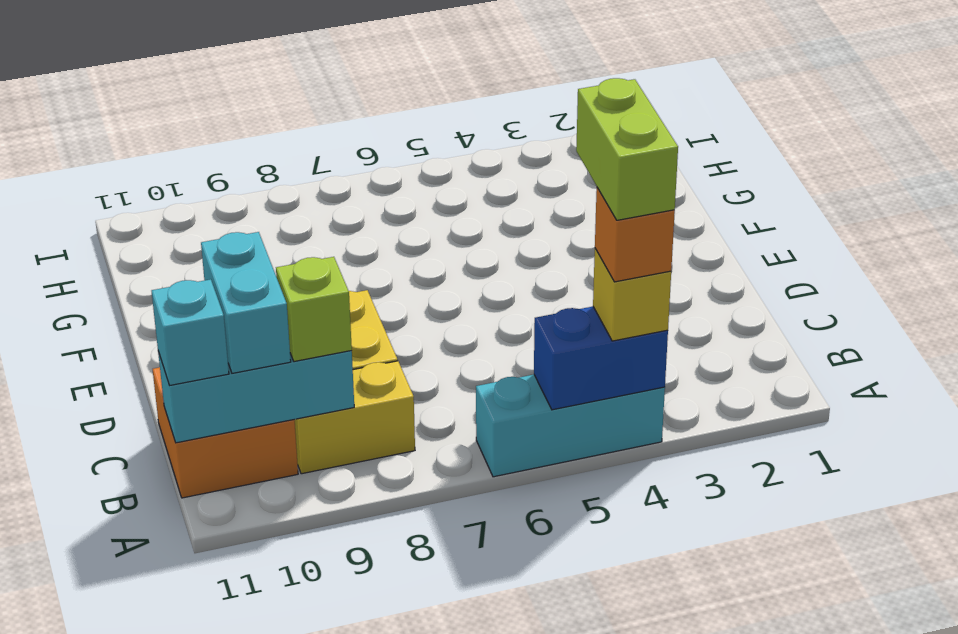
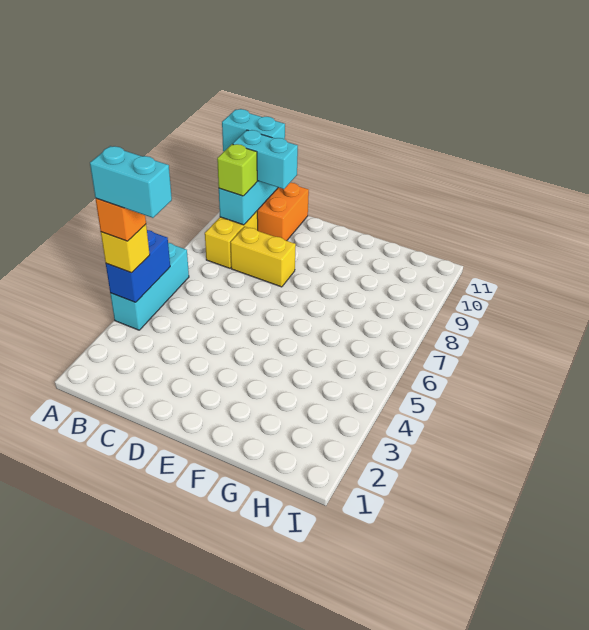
lime brick A4:B4 level 5 -> cyan brick A4:B4 level 5
cyan brick B11 level 3 -> cyan brick A11:B11 level 3

